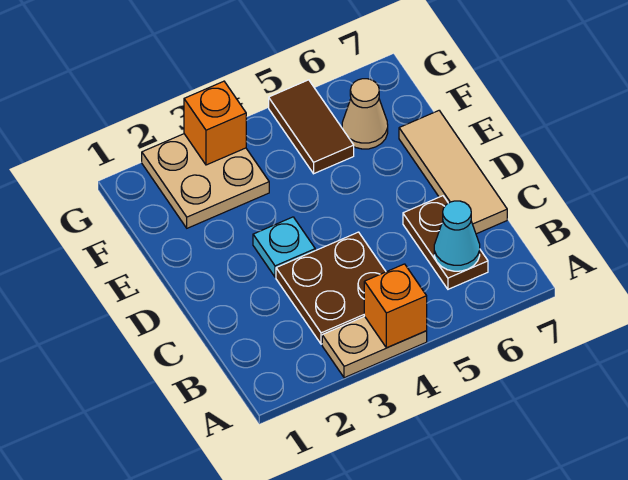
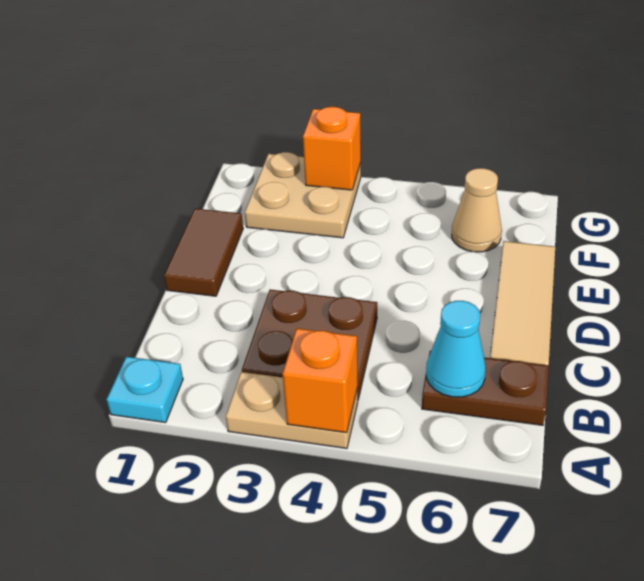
brown plate B6:C6 level 1 -> brown plate B6:B7 level 1
cyan plate D3 level 1 -> cyan plate A1 level 1
brown tile F5:G5 level 1 -> brown tile D1:E1 level 1

